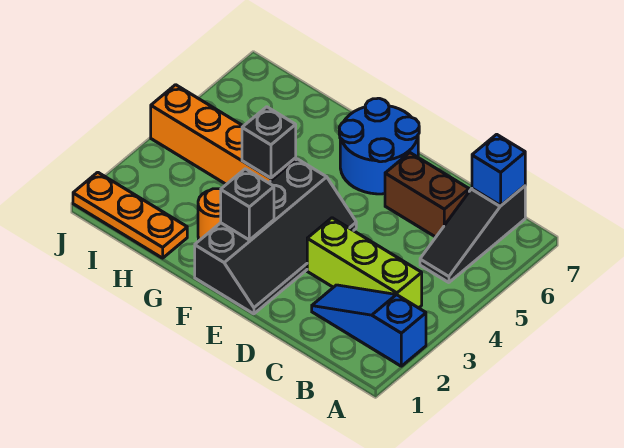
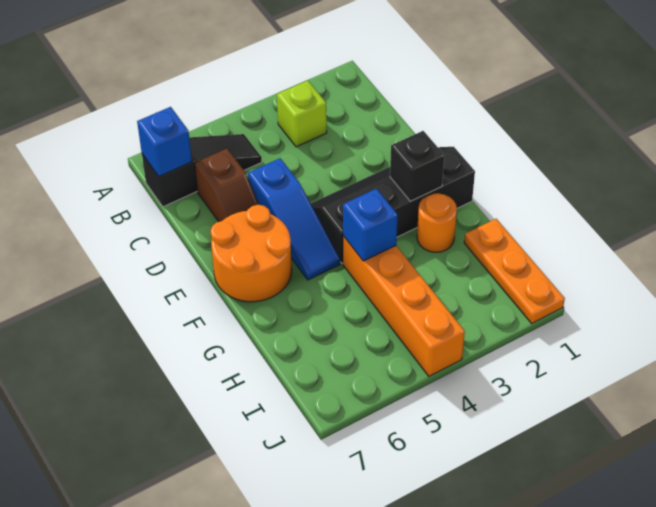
blue slope A2:C2 level 1 top A -> blue slope D5:F5 level 1 top D
lime brick B3:D3 level 1 -> lime brick B3 level 1
brown brick C6:D6 level 1 -> brown slope C6:D6 level 1 top C
blue round brick E6:F7 level 1 -> orange round brick E6:F7 level 1
black brick G4 level 2 -> blue brick G4 level 2

